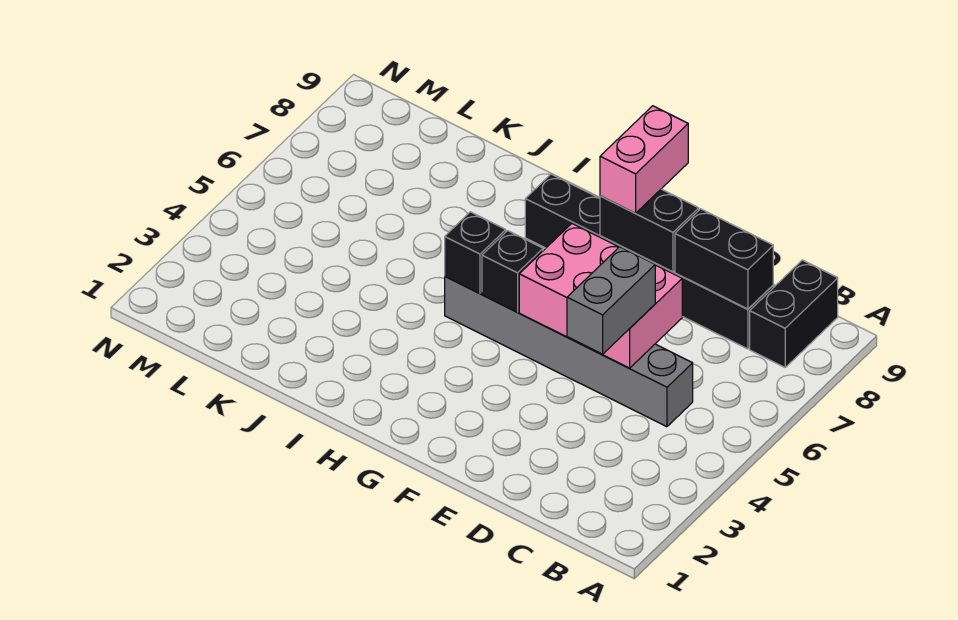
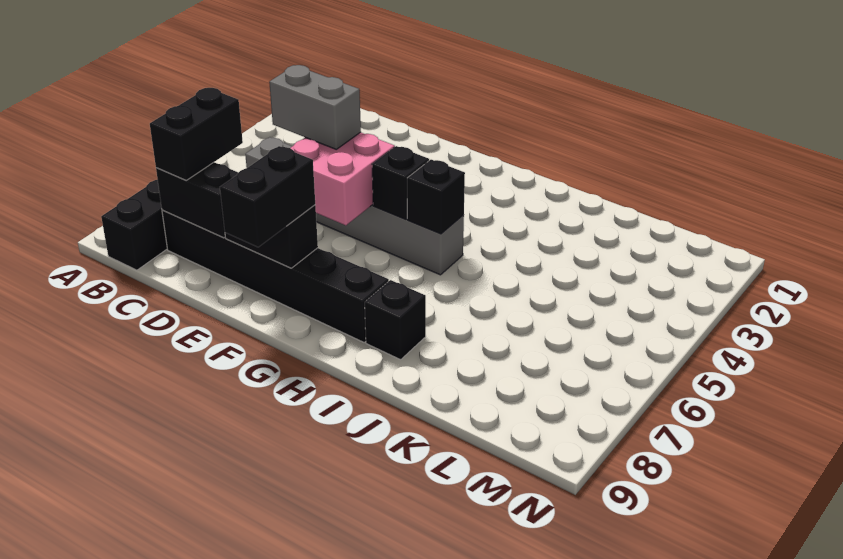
none -> black brick C7:C8 level 3
grey brick D4:D5 level 3 -> grey brick D5:E5 level 3
pink brick D5:F6 level 2 -> pink brick E5:F6 level 2
pink brick F8:F9 level 3 -> black brick F8:F9 level 3
none -> black brick I8 level 1

